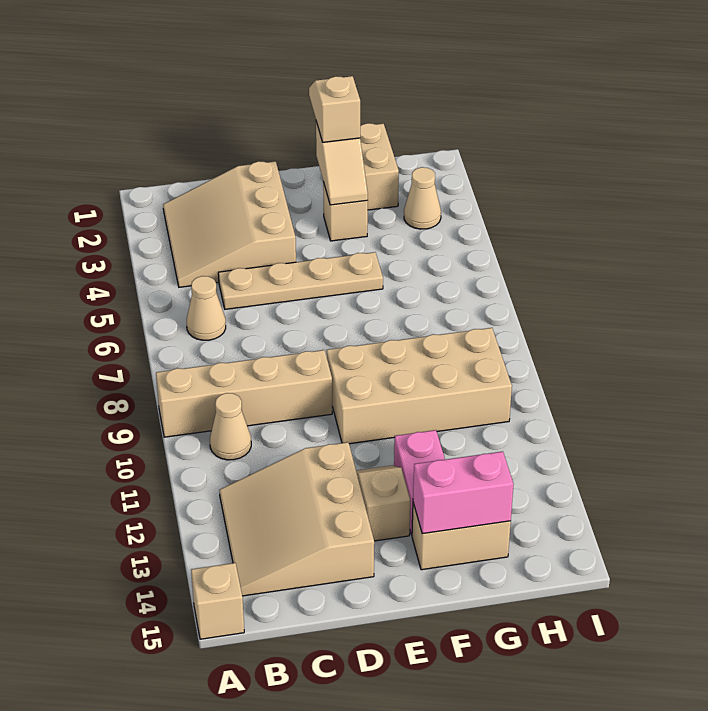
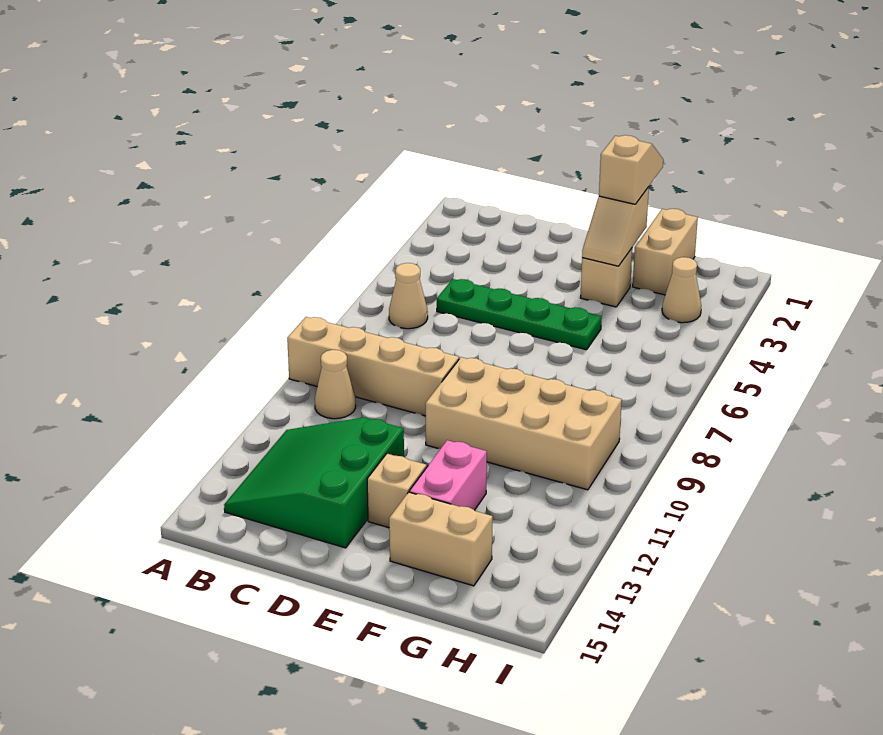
tan brick A15 level 1 -> none
tan slope B2:D4 level 1 top D -> none
tan slope B12:D14 level 1 top D -> green slope B12:D14 level 1 top D
tan plate C5:F5 level 1 -> green plate C5:F5 level 1
pink brick F14:G14 level 2 -> none

